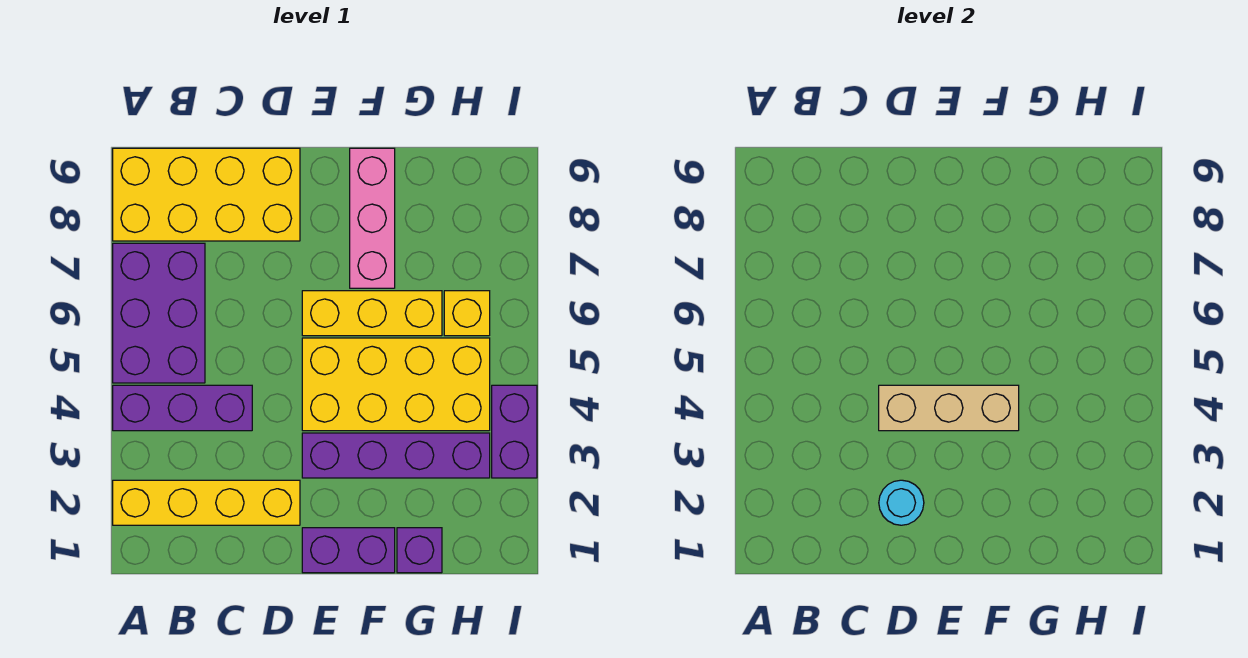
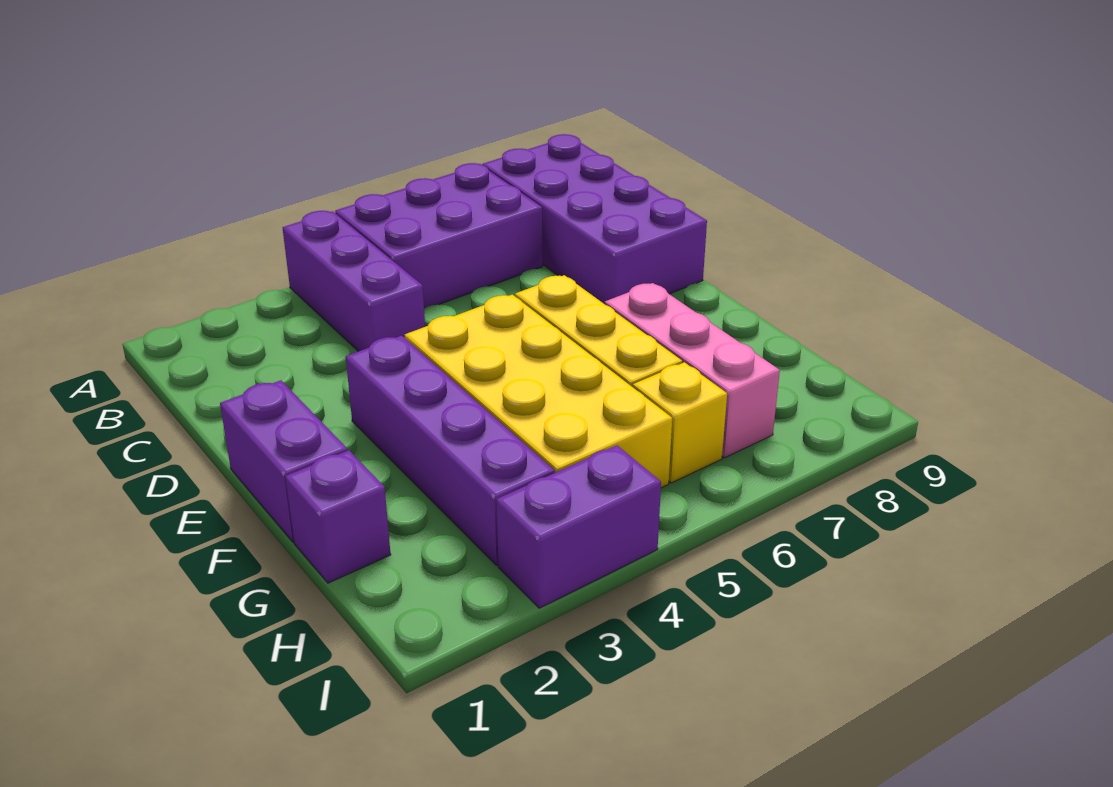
yellow brick A2:D2 level 1 -> none
yellow brick A8:D9 level 1 -> purple brick A8:D9 level 1
cyan round brick D2 level 2 -> none
tan brick D4:F4 level 2 -> none
pink brick F7:F9 level 1 -> pink brick F7:H7 level 1

